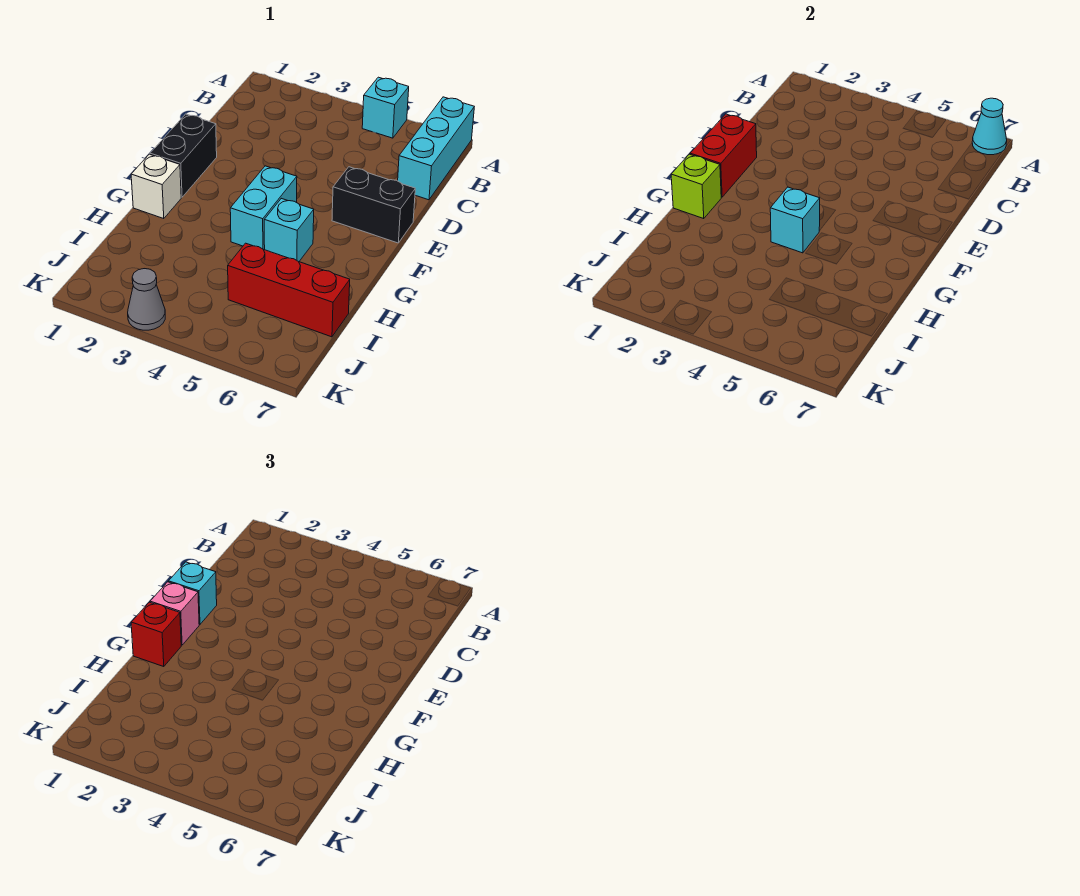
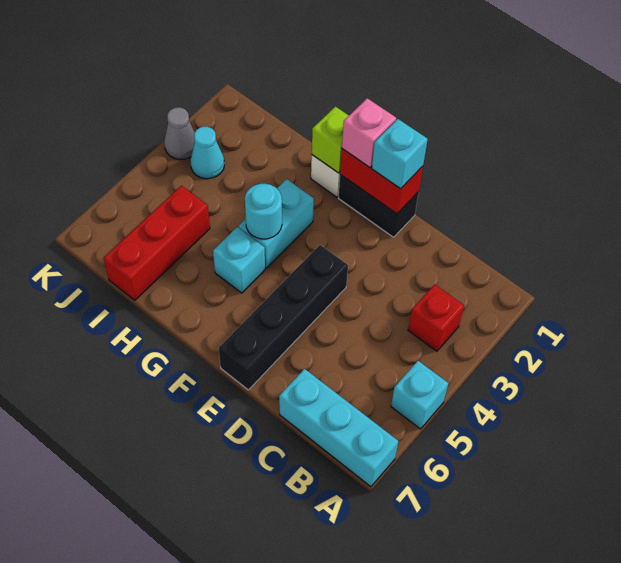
cyan cone A7 level 2 -> cyan cone J3 level 1
black brick E6:E7 level 1 -> black brick E4:E7 level 1
cyan brick F4:G4 level 1 -> cyan brick G3:G4 level 1
red brick G1 level 3 -> red brick B3 level 1
cyan brick G4 level 2 -> cyan round brick G4 level 2

